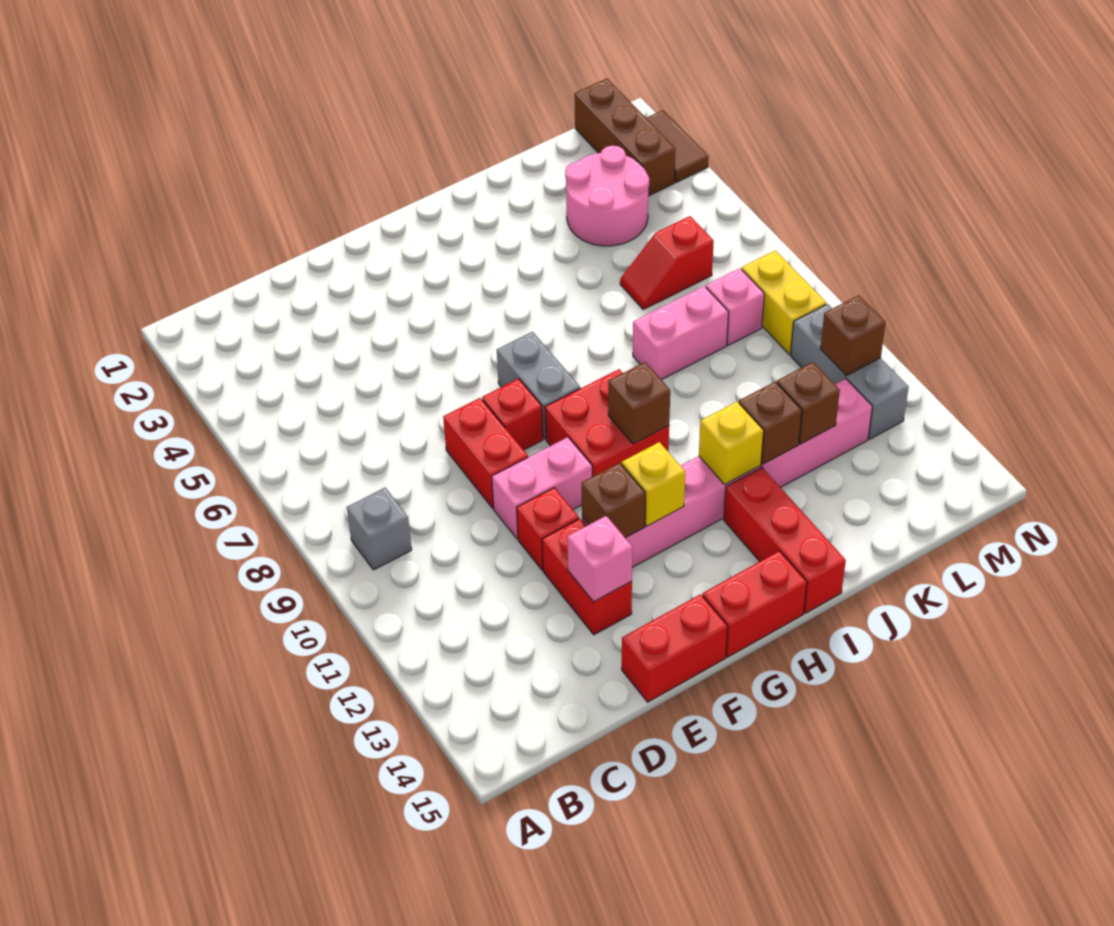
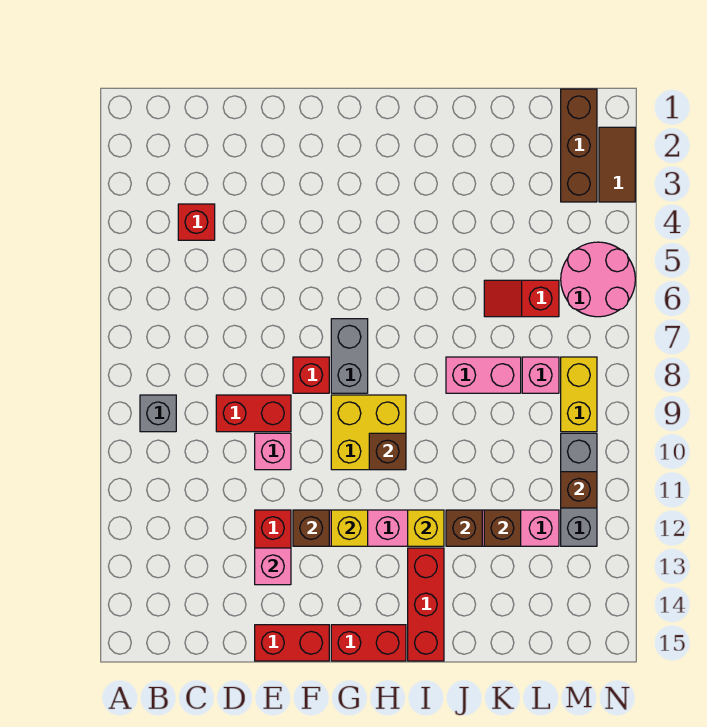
red brick E8:E9 level 1 -> red brick D9:E9 level 1
pink brick E10:F10 level 1 -> pink brick E10 level 1
red brick E11 level 1 -> red brick C4 level 1
red brick G9:H10 level 1 -> yellow brick G9:H10 level 1
pink round brick K3:L4 level 1 -> pink round brick M5:N6 level 1

